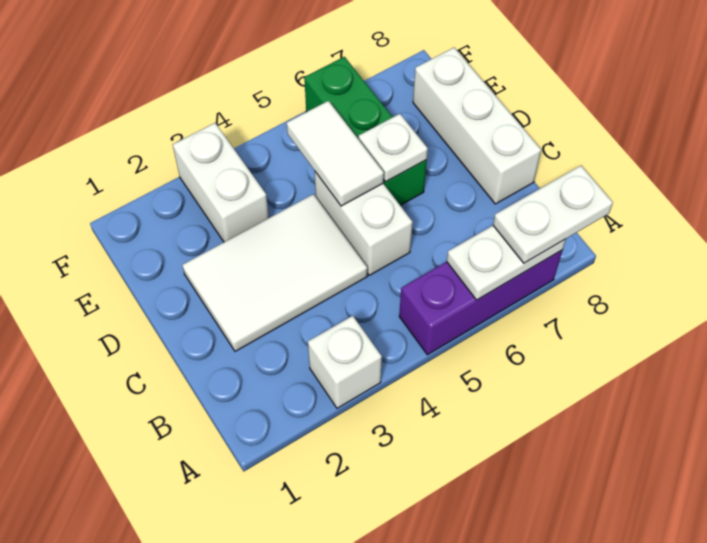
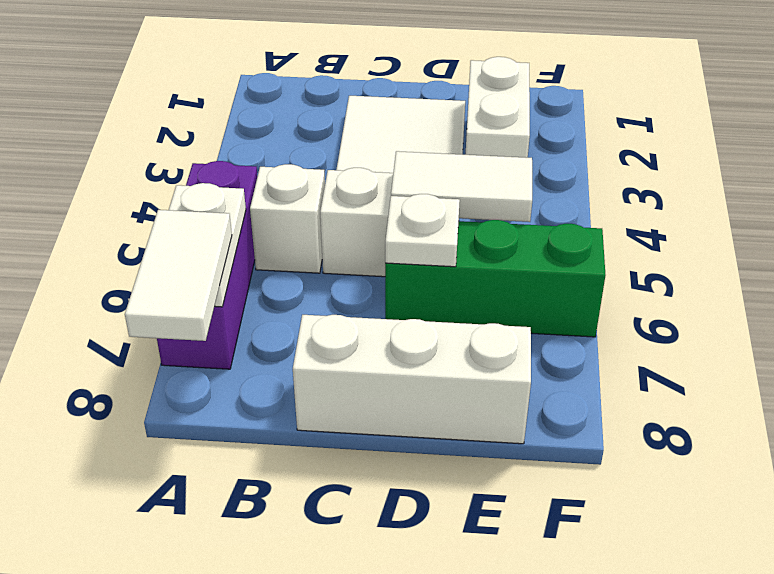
white brick A3 level 1 -> white brick B5 level 1
white plate A7:A8 level 3 -> white tile A7:A8 level 3
white brick E3:F3 level 1 -> white brick E2:E3 level 1

